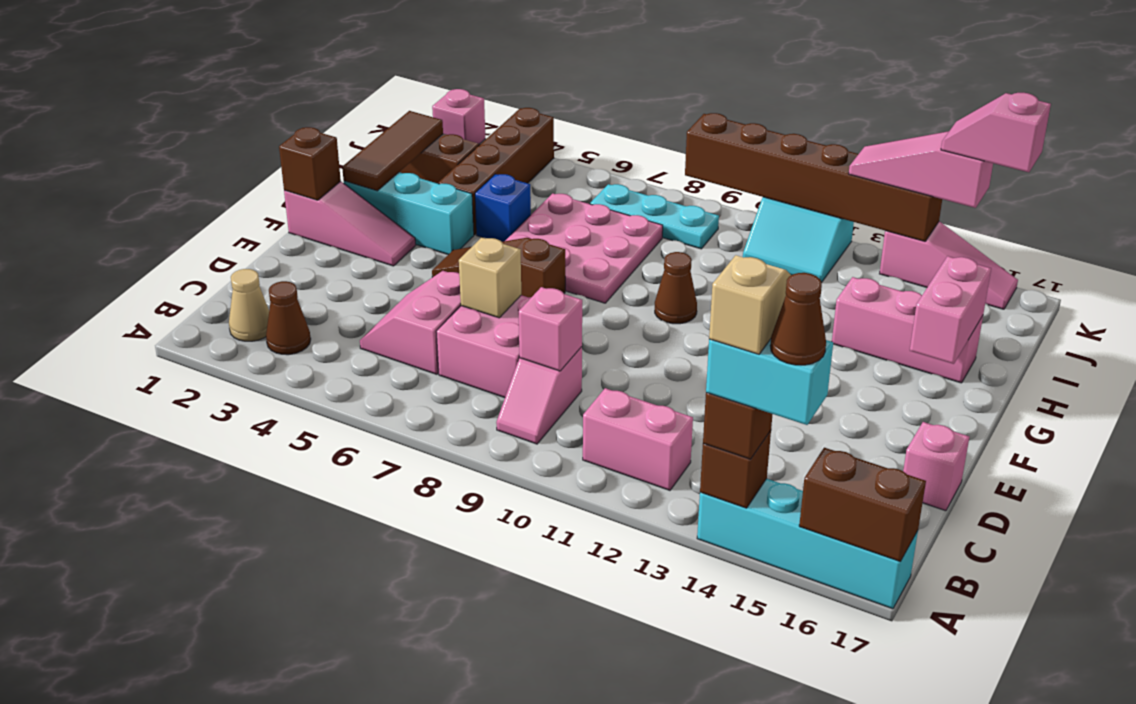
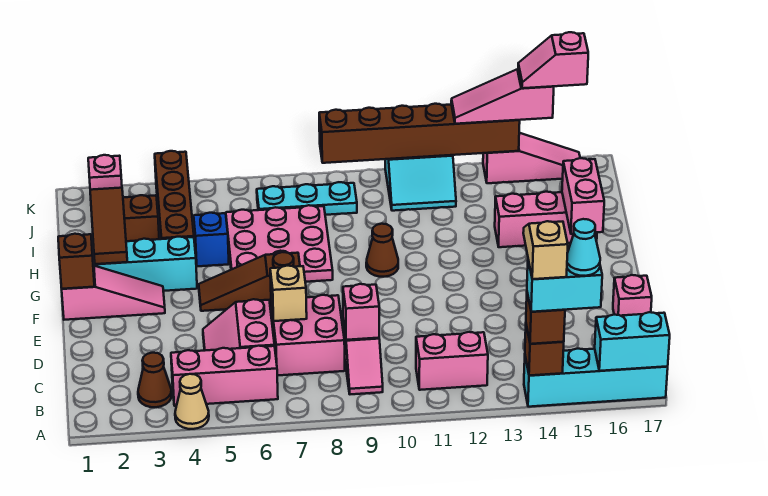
brown cone A15 level 5 -> cyan cone A15 level 5
brown brick A16:A17 level 2 -> cyan brick A16:A17 level 2
tan cone B2 level 1 -> tan cone A4 level 1
none -> pink brick B4:B6 level 1

